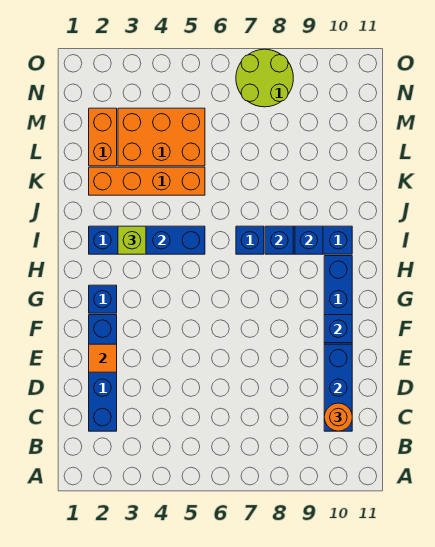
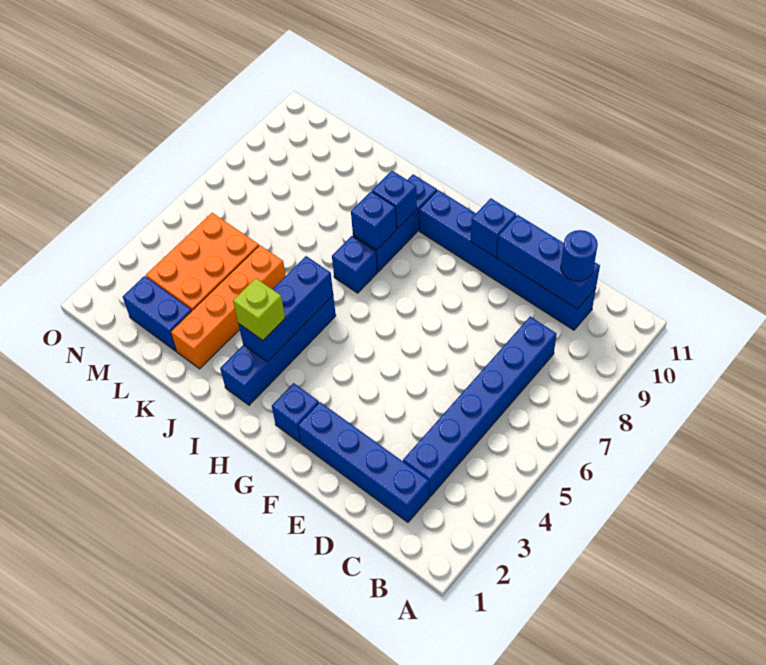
none -> blue brick C3:C8 level 1
orange round brick C10 level 3 -> blue round brick C10 level 3
orange tile E2 level 2 -> none
orange brick L2:M2 level 1 -> blue brick L2:M2 level 1
lime round brick N7:O8 level 1 -> none

